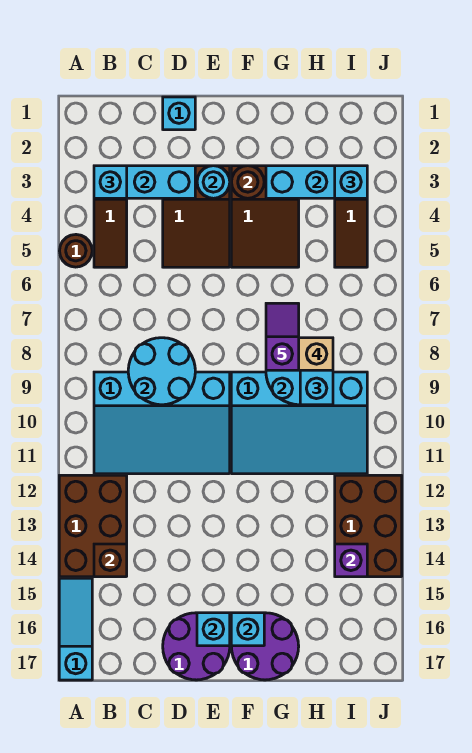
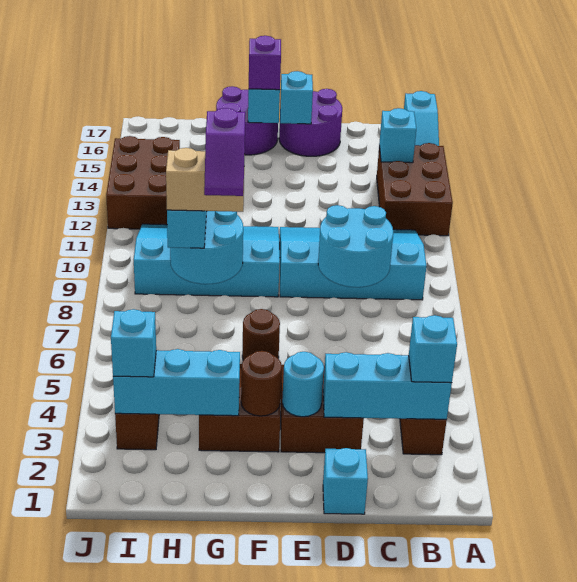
brown round brick A5 level 1 -> brown round brick F6 level 1
brown brick B14 level 2 -> cyan brick B14 level 2
purple brick I14 level 2 -> purple brick F16 level 3

